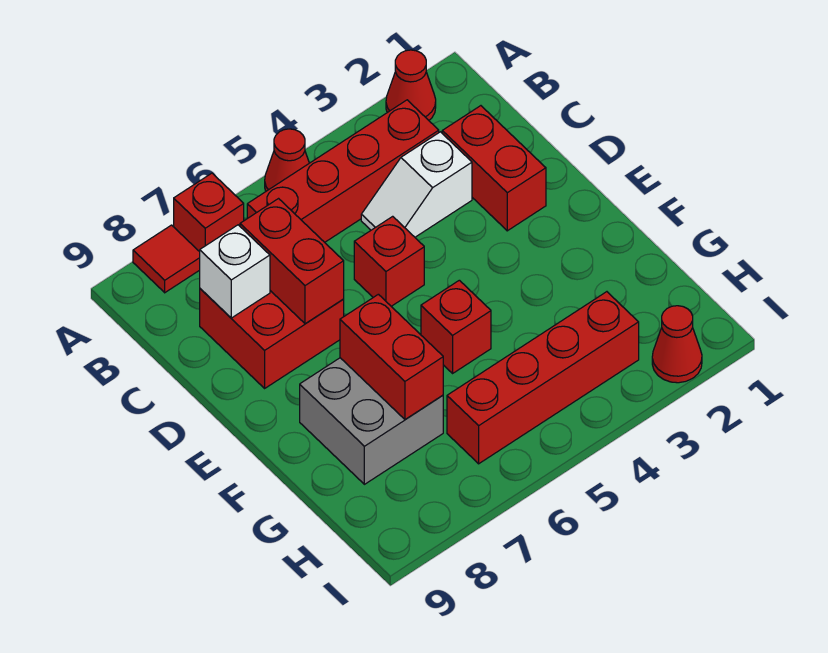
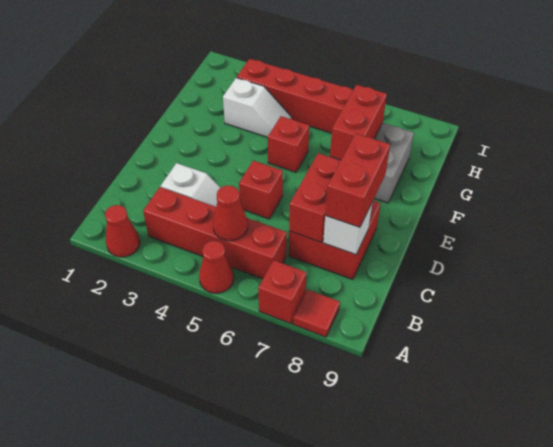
red brick C2:D2 level 1 -> red brick C8:D8 level 3
none -> white slope G3:G4 level 1 top 3
red cone I2 level 1 -> red cone B5 level 2

